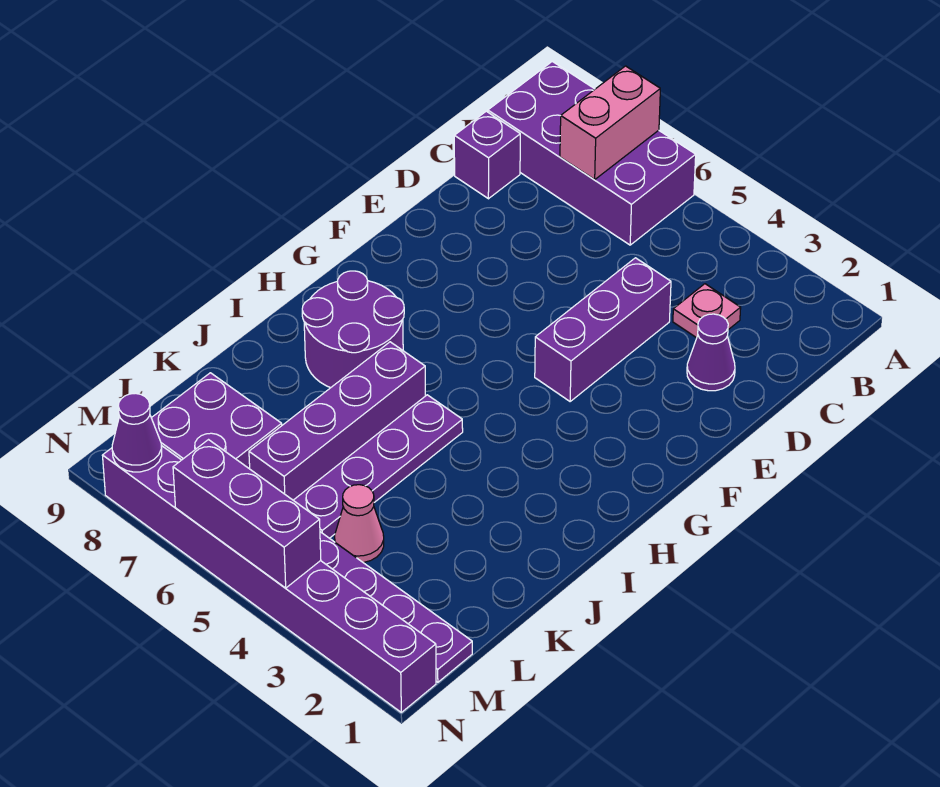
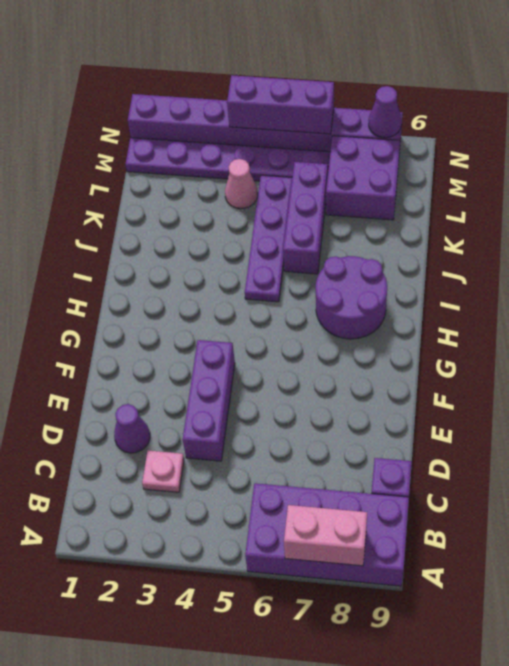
pink brick A7:B7 level 2 -> pink brick A7:A8 level 2
purple brick I6:L6 level 1 -> purple brick J6:L6 level 1

